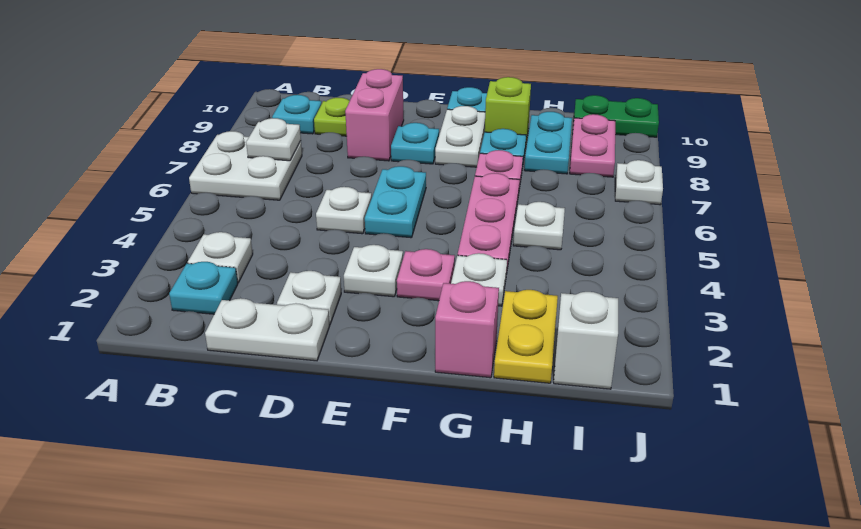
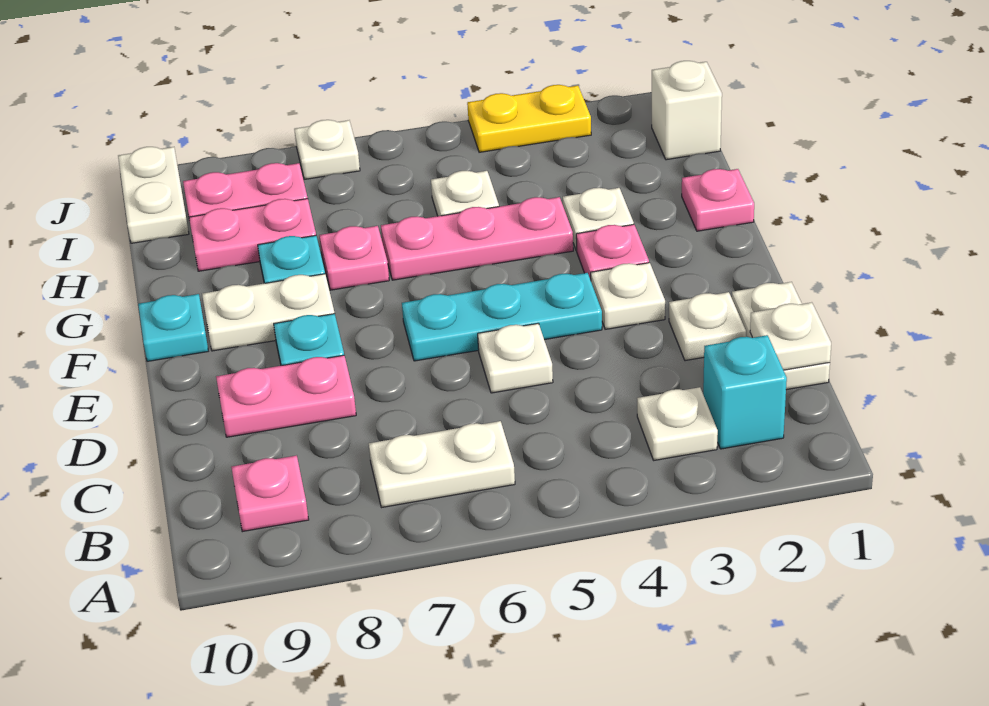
white plate A6:B7 level 1 -> white plate B6:B7 level 1
cyan plate B2 level 1 -> cyan brick B2 level 1
white plate B7 level 2 -> white plate C1 level 2
cyan plate B9 level 1 -> pink plate B9 level 1
lime plate C9 level 1 -> none
pink brick D8:D9 level 1 -> pink plate D8:D9 level 1
cyan plate E5:E6 level 1 -> cyan plate E4:E6 level 1
pink brick G1 level 1 -> pink plate G1 level 1
lime brick G9 level 1 -> none
yellow plate H1:H2 level 1 -> yellow plate J3:J4 level 1
cyan plate H8:H9 level 1 -> pink plate H8:H9 level 1
green plate I10:J10 level 1 -> white plate I10:J10 level 1

